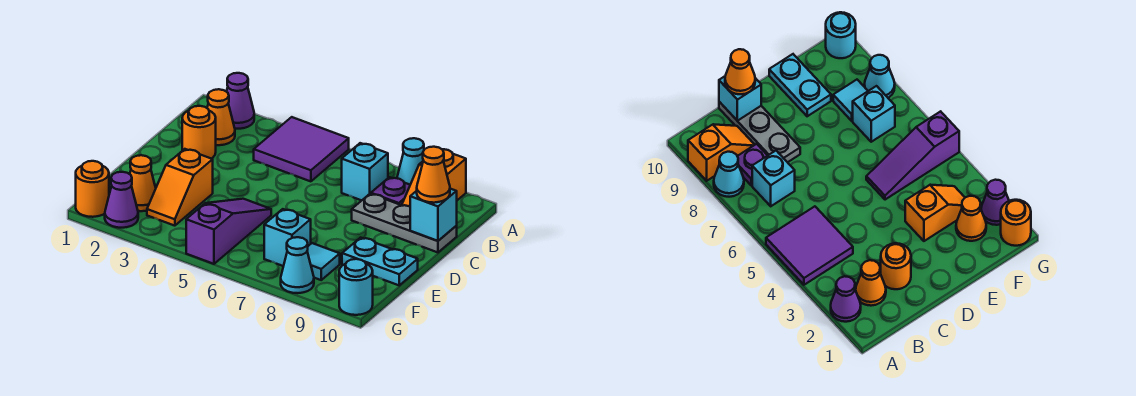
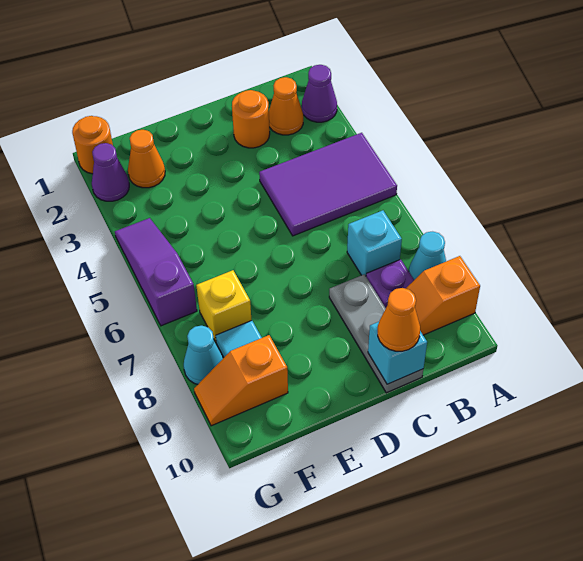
purple tile A4:B5 level 1 -> purple tile A4:C5 level 1
orange slope E3:F3 level 1 top E -> orange slope F9:G9 level 1 top F
purple slope E5:G5 level 1 top G -> purple slope G4:G6 level 1 top 6
cyan plate E9:E10 level 1 -> none
cyan brick F7 level 1 -> yellow brick F7 level 1
cyan round brick G10 level 1 -> none

